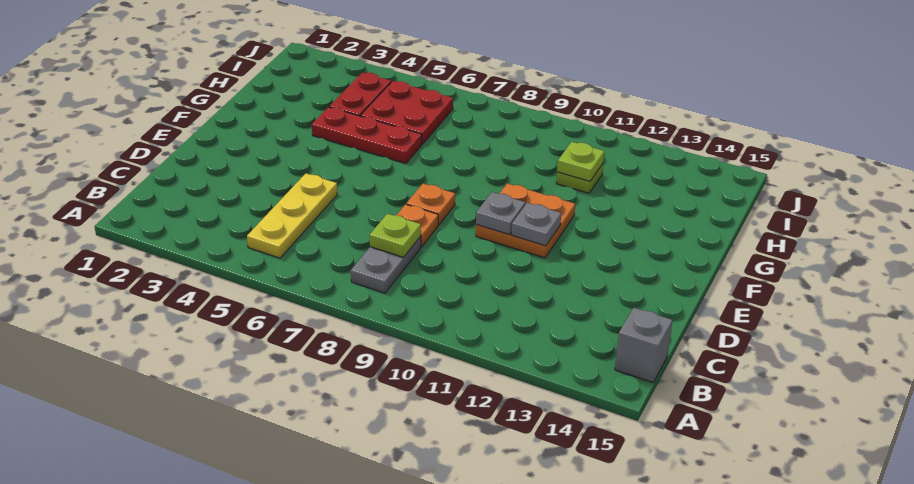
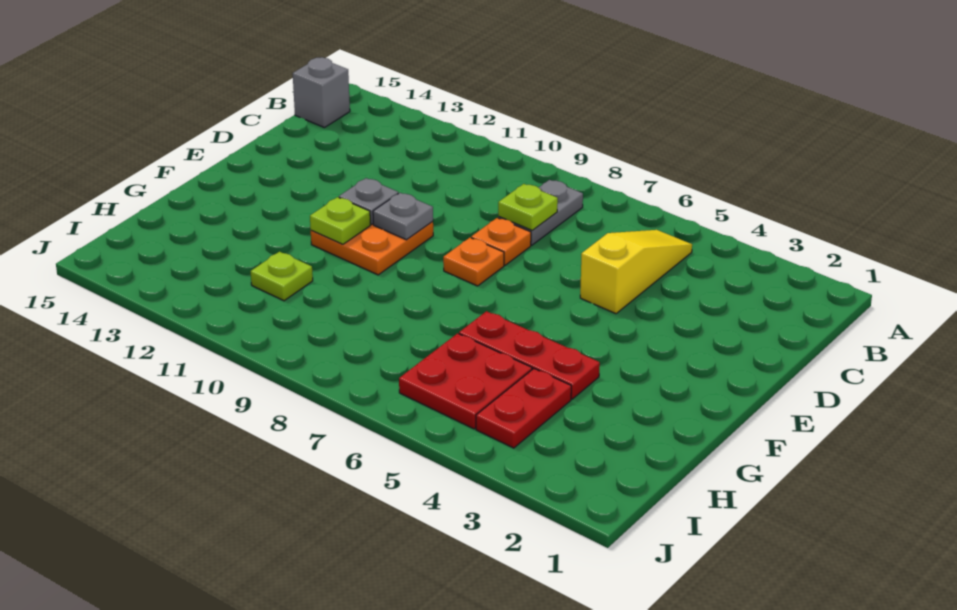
yellow plate B5:D5 level 1 -> yellow slope B5:D5 level 1 top D
lime plate H11 level 2 -> lime plate F11 level 2

